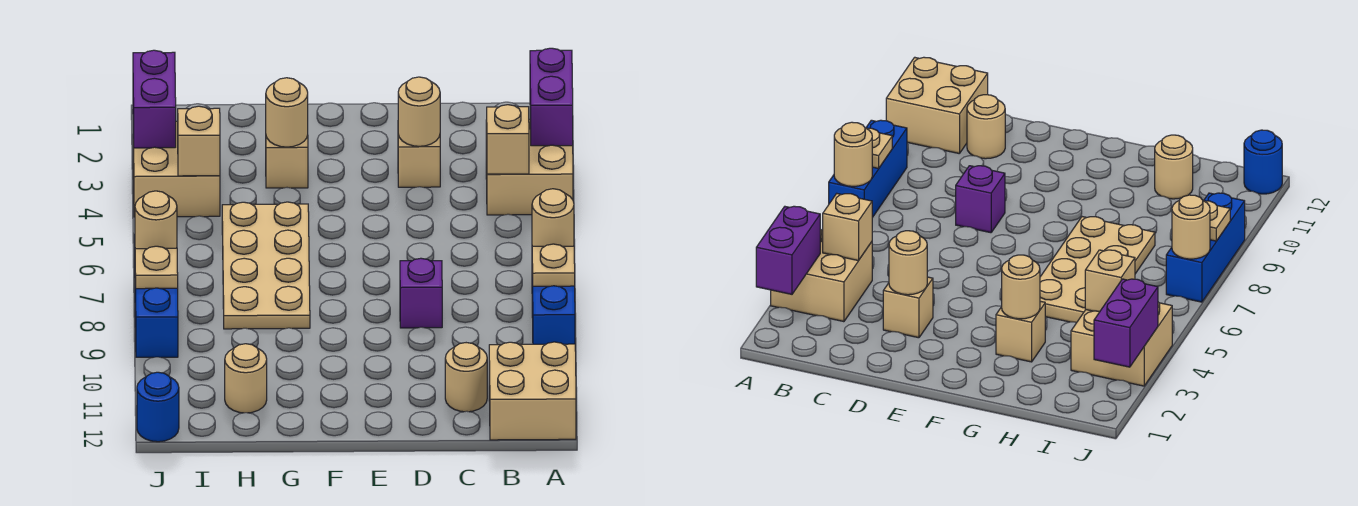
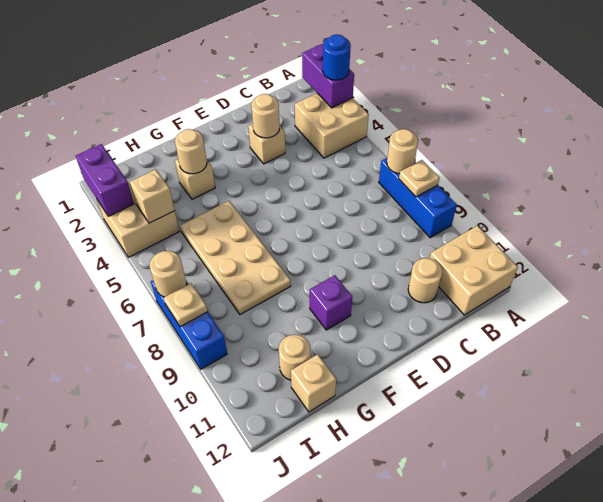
tan brick B4 level 2 -> tan brick H12 level 1
purple brick D8 level 1 -> purple brick F10 level 1
blue round brick J12 level 1 -> blue round brick A3 level 3

